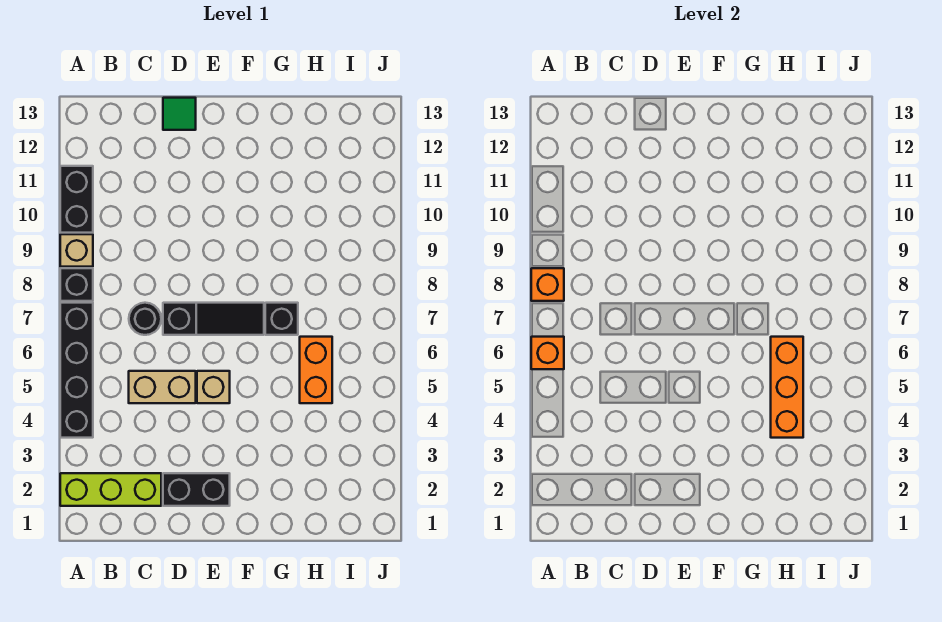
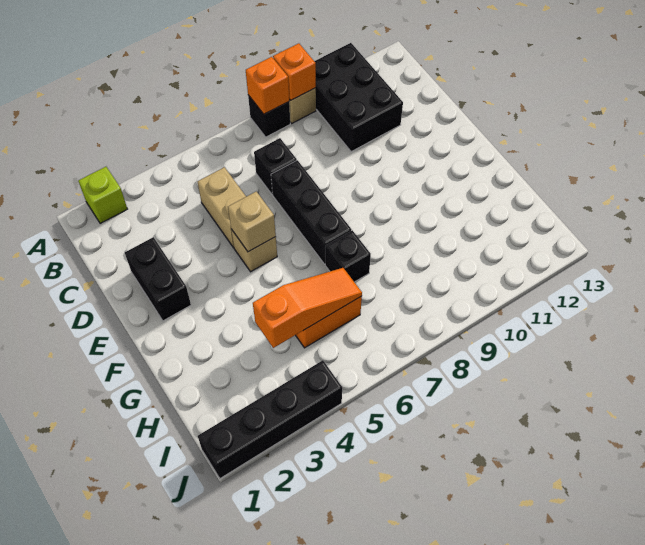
lime brick A2:C2 level 1 -> lime brick A2 level 1
black brick A4:A7 level 1 -> black brick J1:J4 level 1
orange brick A6 level 2 -> orange brick A9 level 2
black brick A10:A11 level 1 -> black brick A10:C11 level 1
black round brick C7 level 1 -> black brick C7 level 1
black slope D7:F7 level 1 top D -> black brick D7:F7 level 1
green tile D13 level 1 -> none
none -> tan brick E5 level 2
orange brick H4:H6 level 2 -> orange slope H4:H6 level 2 top 4

